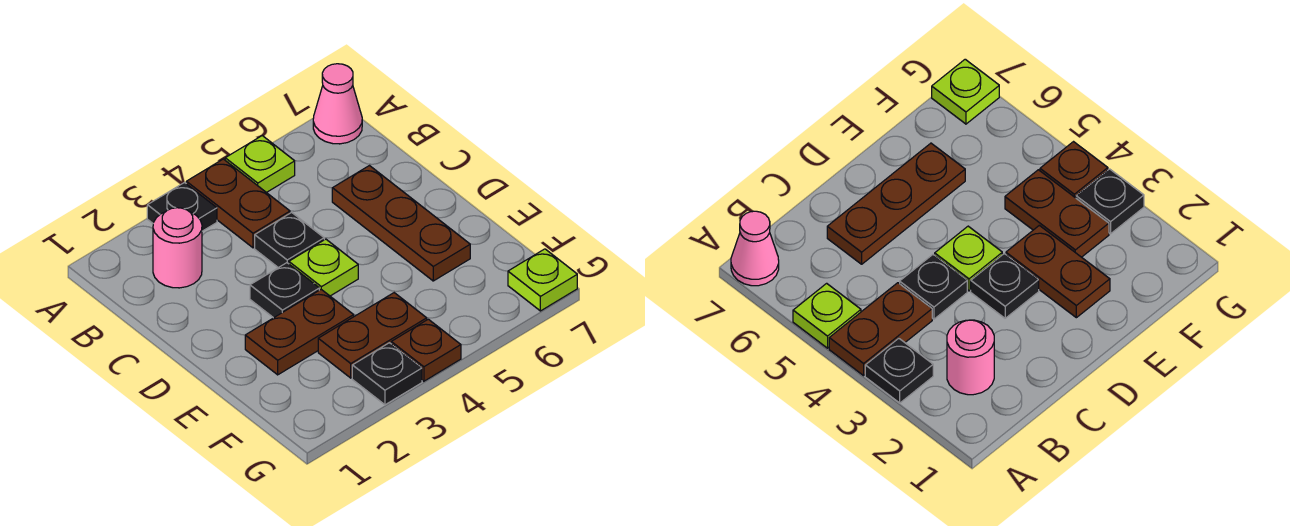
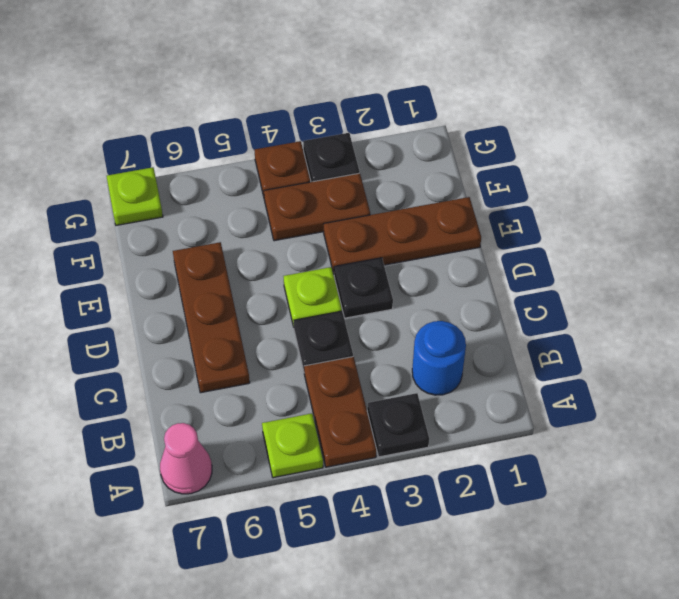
pink round brick B2 level 1 -> blue round brick B2 level 1
brown plate E2:E3 level 1 -> brown plate E1:E3 level 1

